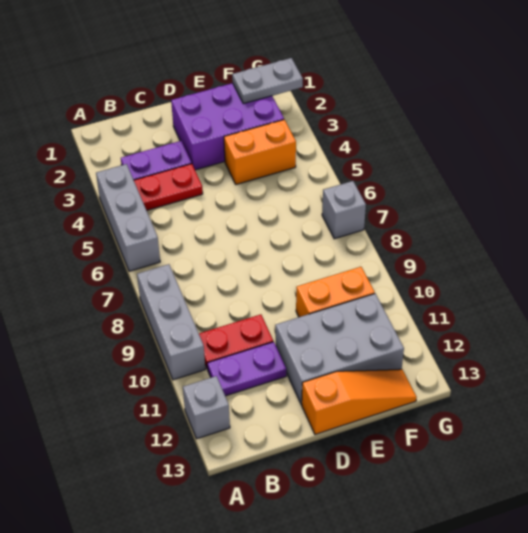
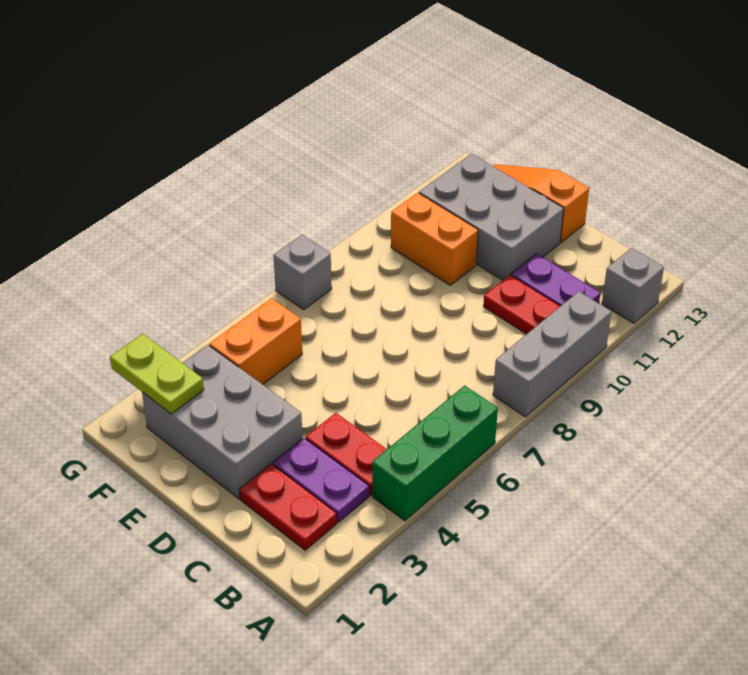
grey brick A4:A6 level 1 -> green brick A4:A6 level 1
none -> red plate B2:C2 level 1
purple brick D2:F3 level 1 -> grey brick D2:F3 level 1
orange brick E4:F4 level 1 -> orange brick F4:F5 level 1
grey plate F2:G2 level 2 -> lime plate F2:G2 level 2

